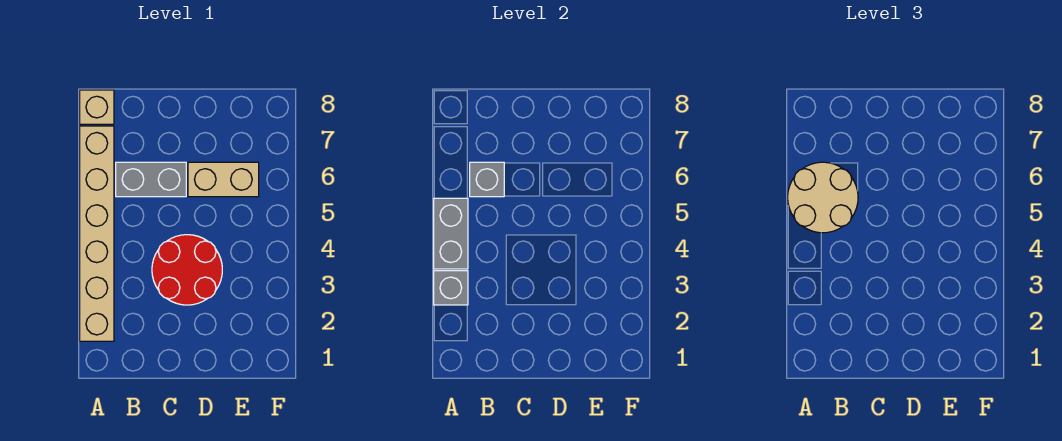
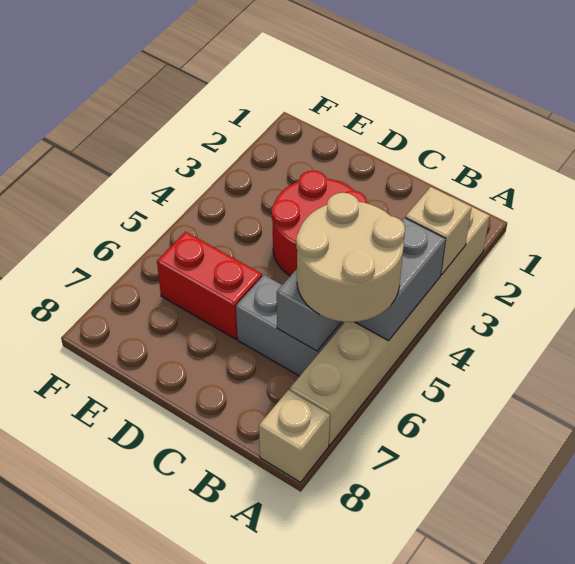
grey brick A3 level 2 -> tan brick A3 level 2
tan brick D6:E6 level 1 -> red brick D6:E6 level 1

